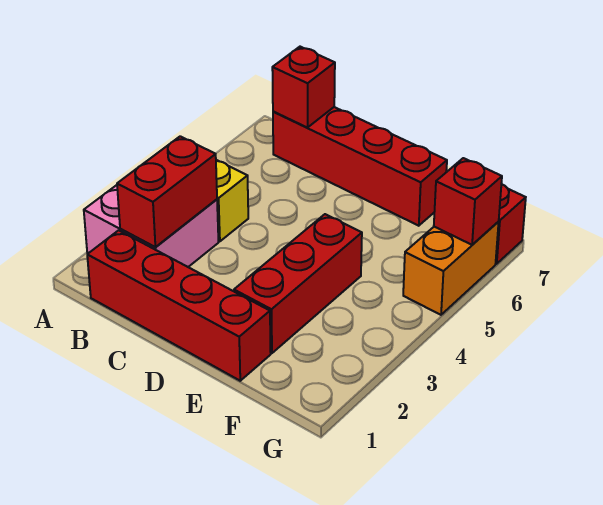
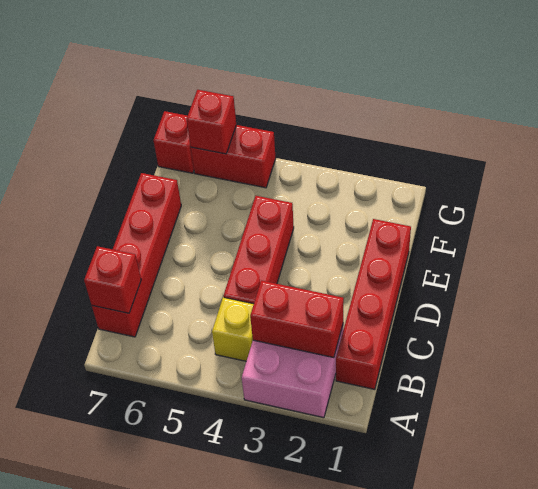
red brick E2:E4 level 1 -> red brick C4:E4 level 1
orange brick G5:G6 level 1 -> red brick G5:G6 level 1

